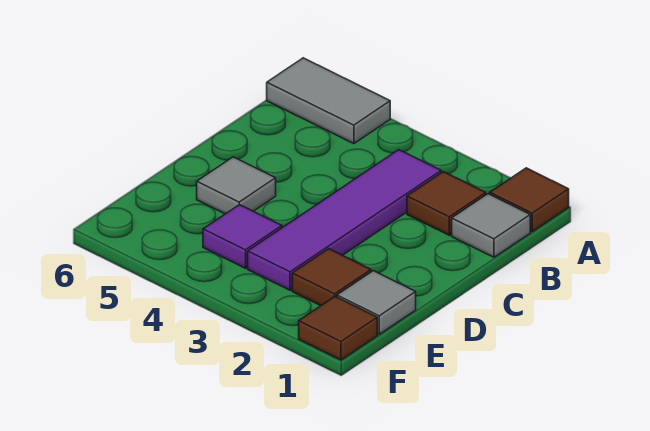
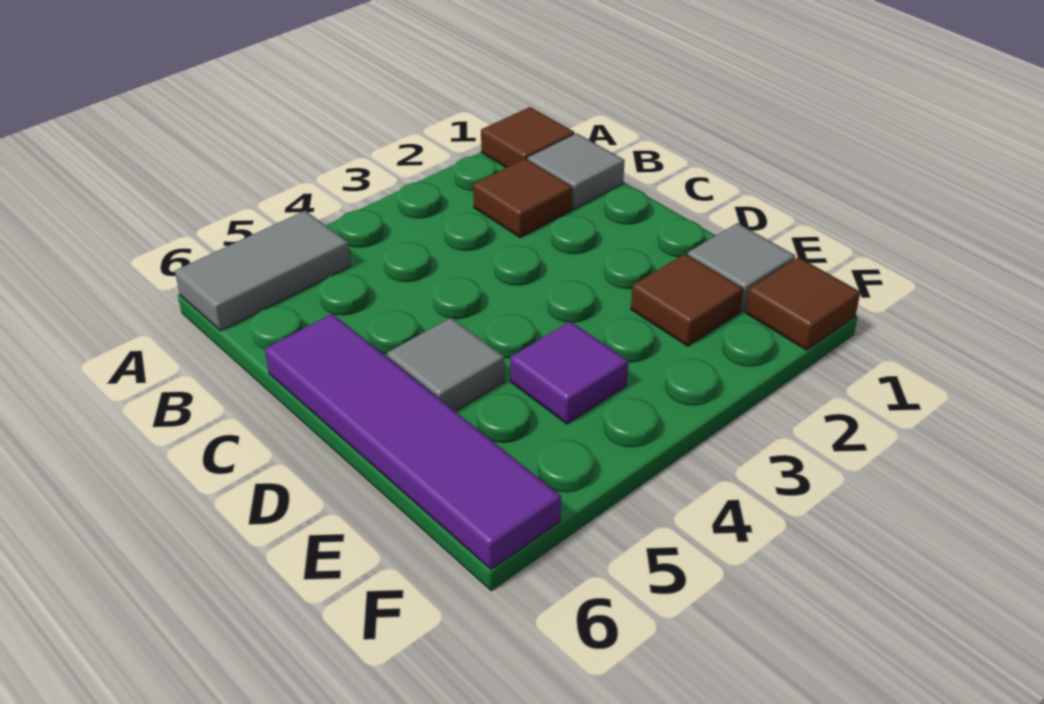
purple tile B3:E3 level 1 -> purple tile C6:F6 level 1

